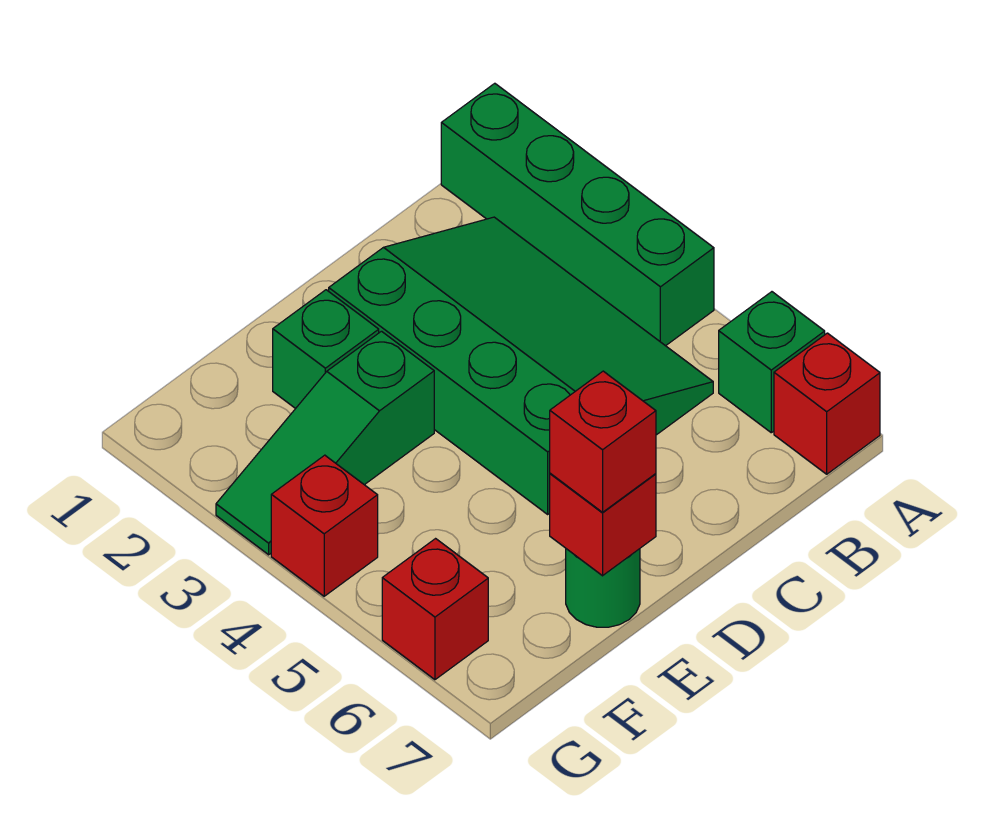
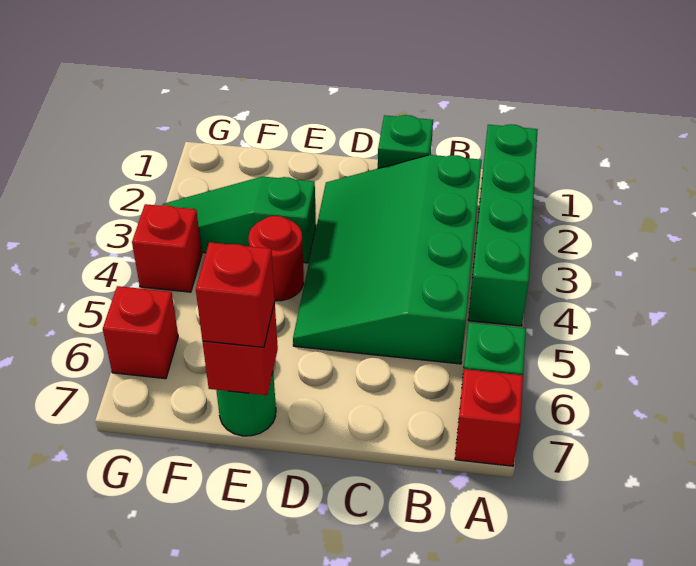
green slope B2:D5 level 1 top D -> green slope B2:D5 level 1 top B
green brick E2 level 1 -> green brick C1 level 1
none -> red round brick E4 level 1

